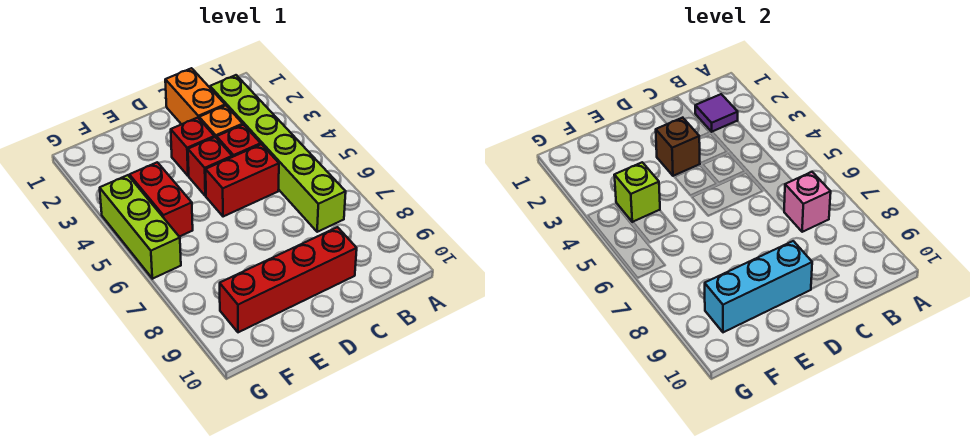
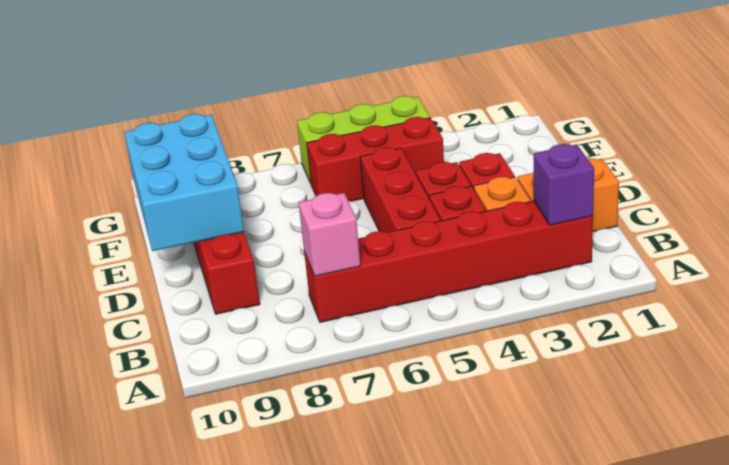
lime brick B2:B7 level 1 -> red brick B2:B7 level 1
purple tile B2 level 2 -> purple brick B2 level 2
red brick C5:D5 level 1 -> red brick C5:E5 level 1
brown brick D3 level 2 -> none
cyan brick D9:F9 level 2 -> cyan brick D9:F10 level 2
red brick F4:F5 level 1 -> red brick F4:F6 level 1
lime brick F4 level 2 -> none

